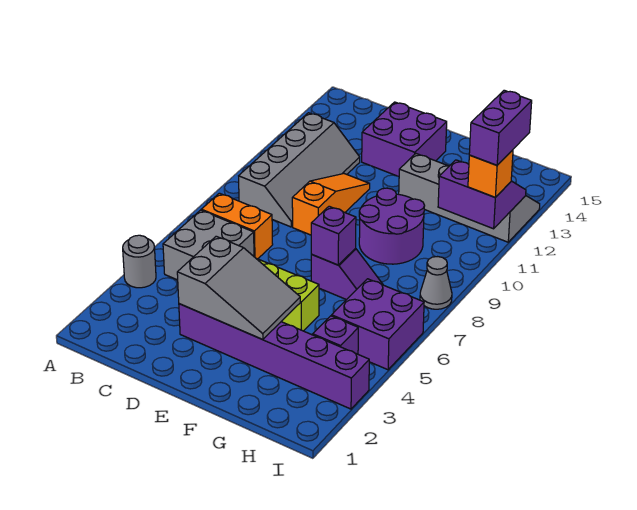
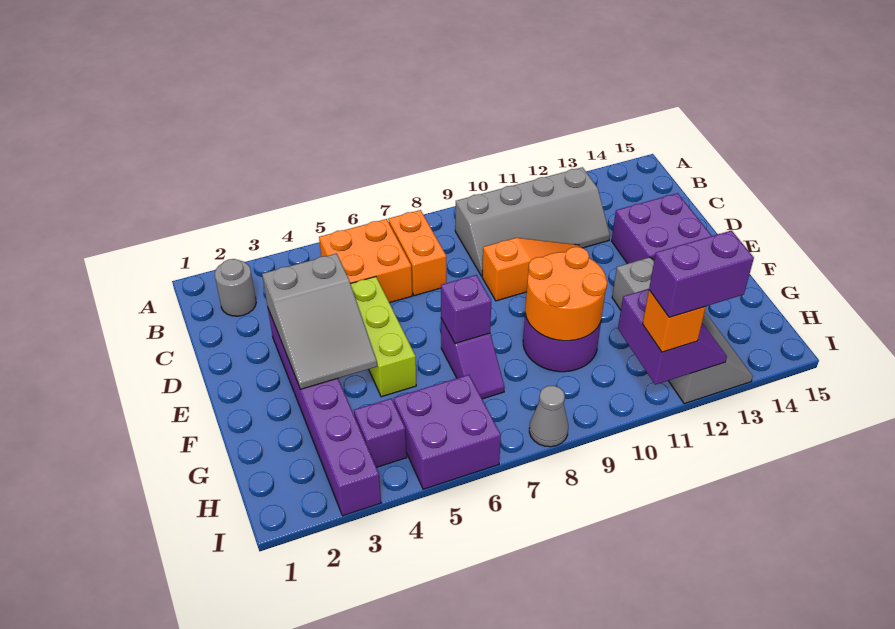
grey round brick A4 level 1 -> grey round brick B2 level 1
grey brick B5:C6 level 1 -> orange brick B5:C6 level 1
none -> orange round brick F9:G10 level 2

